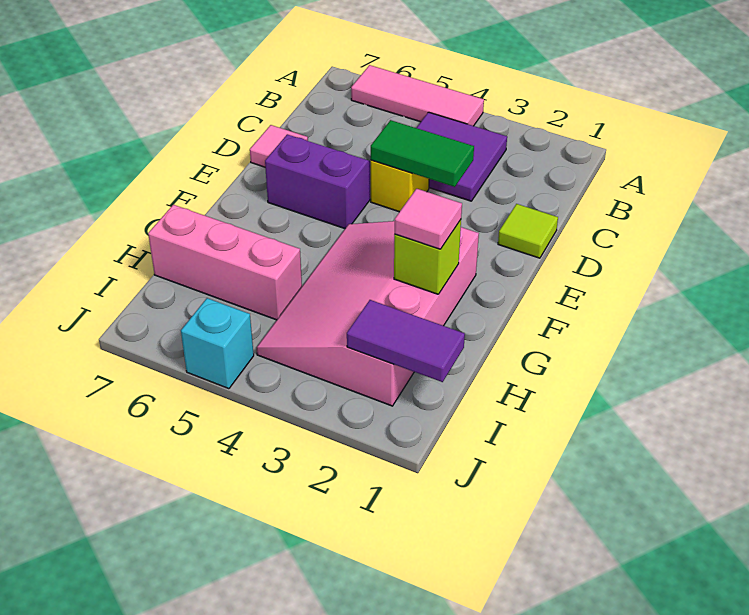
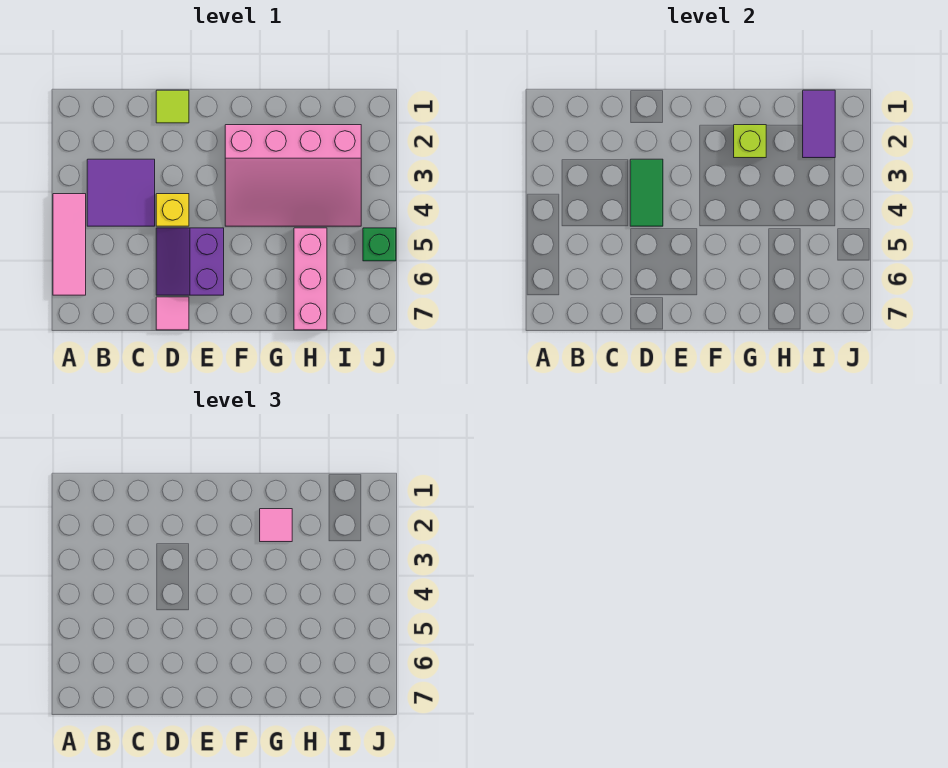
cyan brick J5 level 1 -> green brick J5 level 1

